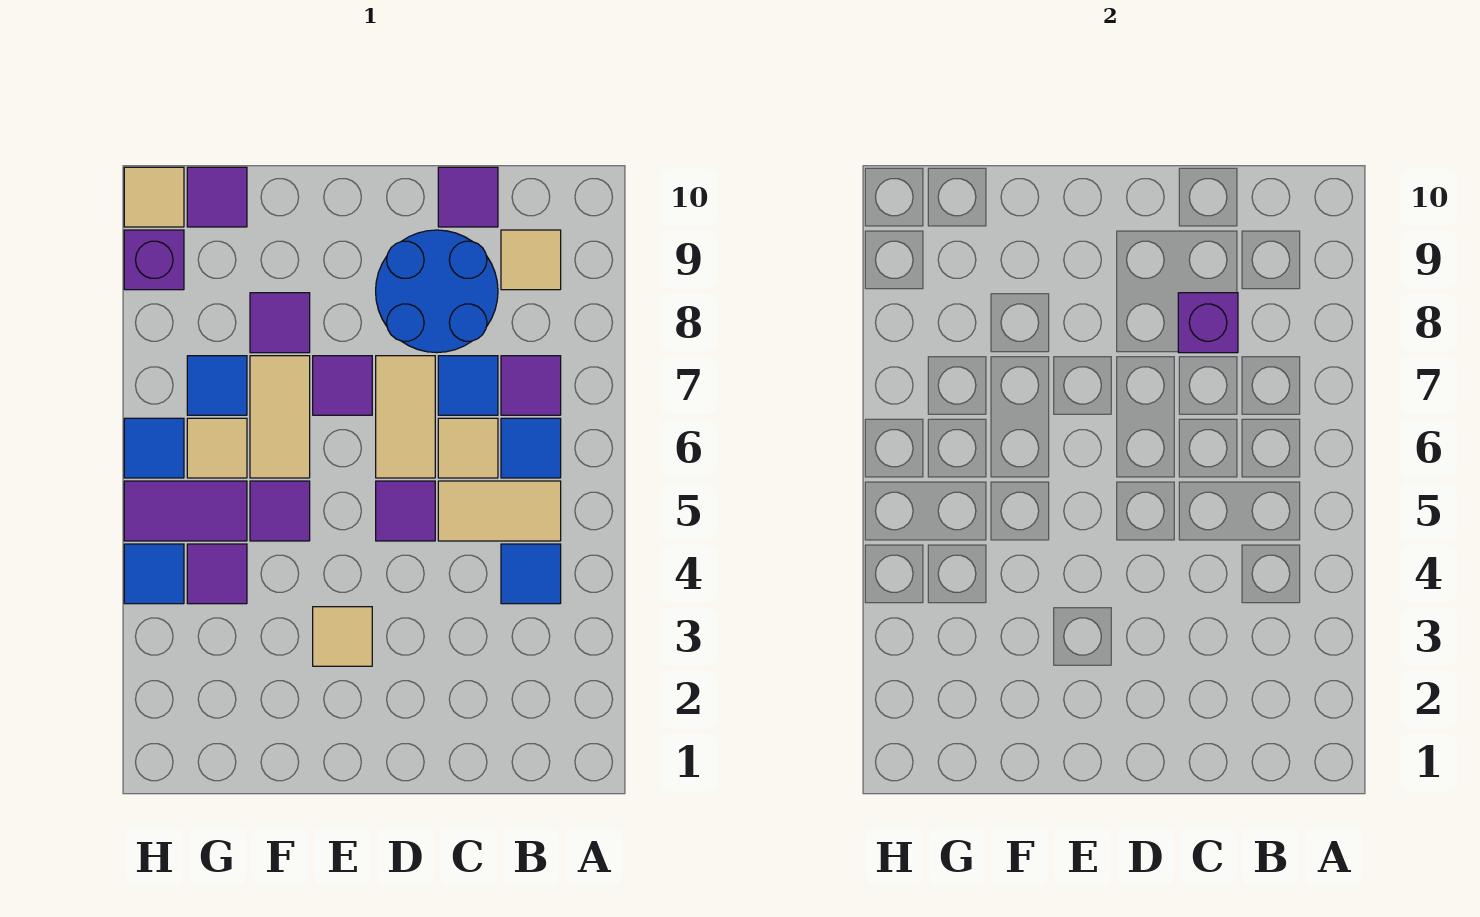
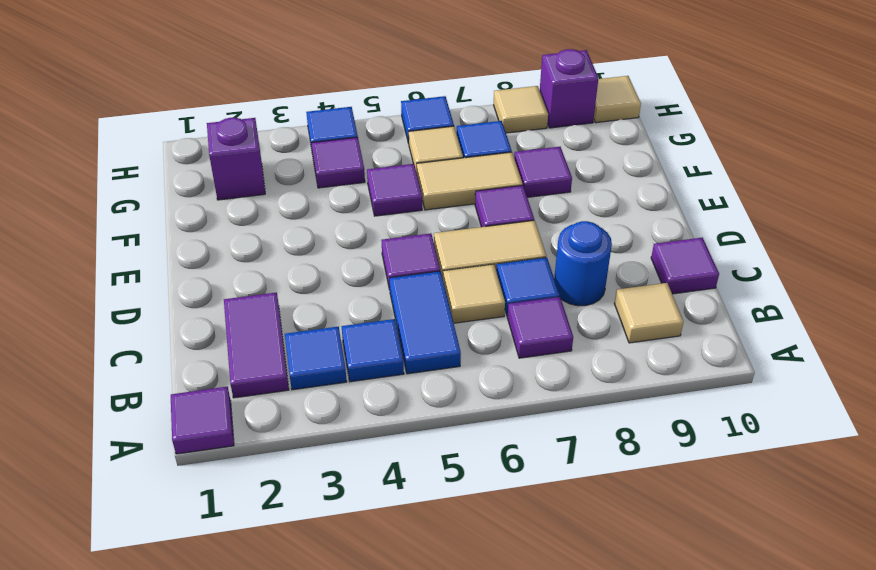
tan tile B5:C5 level 1 -> blue tile B5:C5 level 1
blue tile B6 level 1 -> blue tile B3 level 1
blue round brick C8:D9 level 1 -> blue round brick C8 level 1
purple brick C8 level 2 -> purple brick G2 level 1
tan tile E3 level 1 -> tan tile H8 level 1
purple tile G5:H5 level 1 -> purple tile B2:C2 level 1
purple tile G10 level 1 -> purple tile A1 level 1

